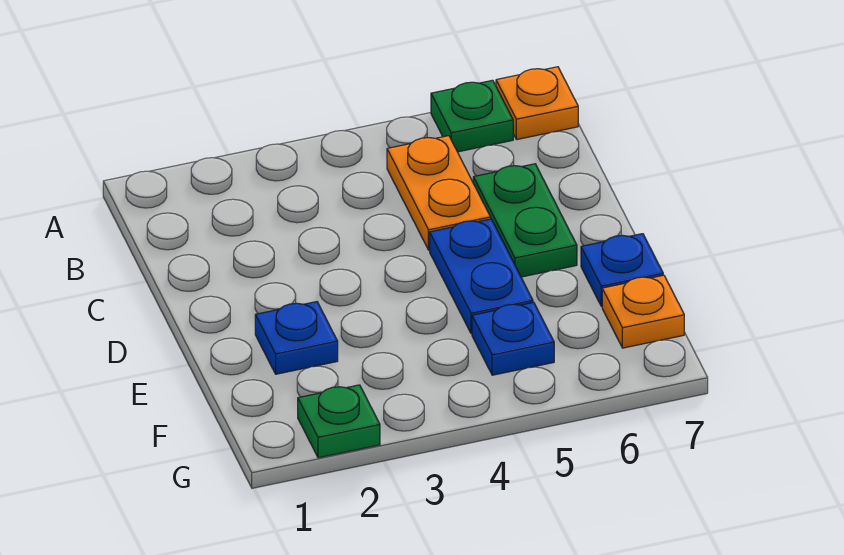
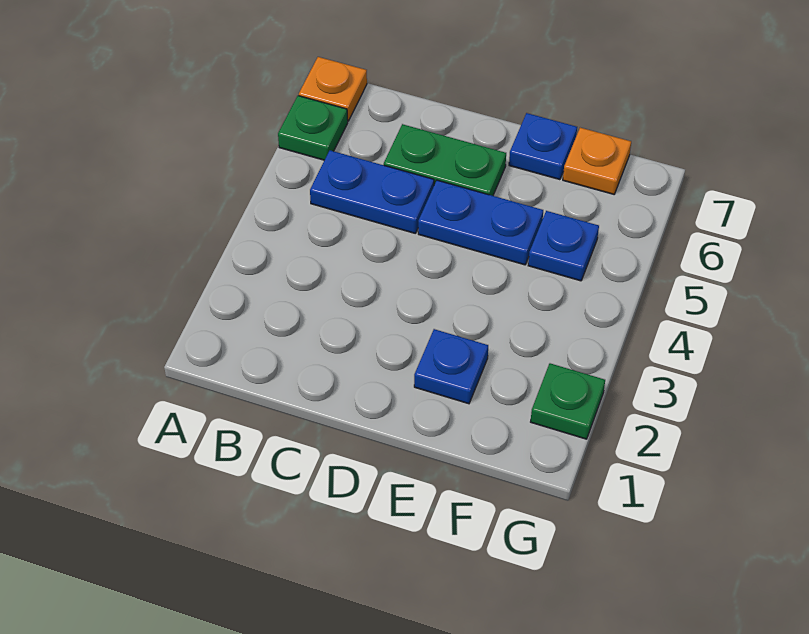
orange plate B5:C5 level 1 -> blue plate B5:C5 level 1

